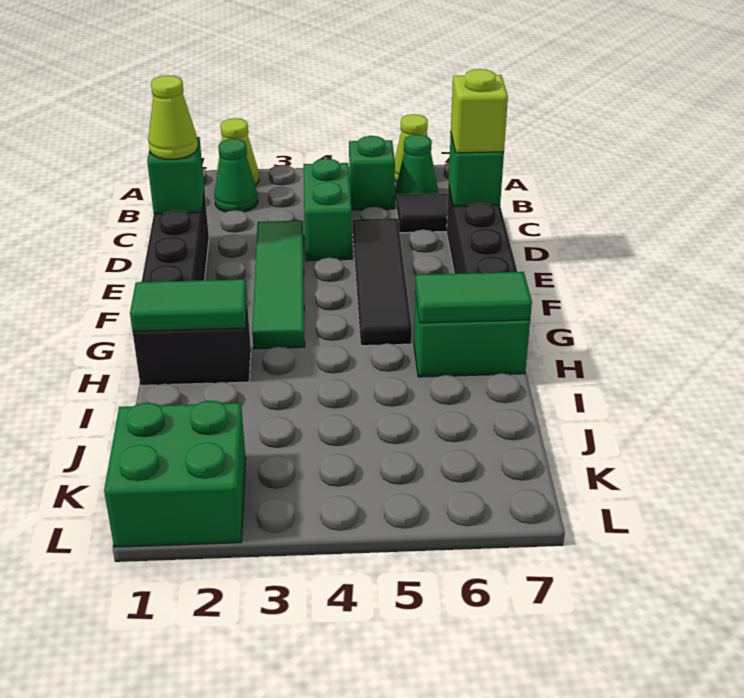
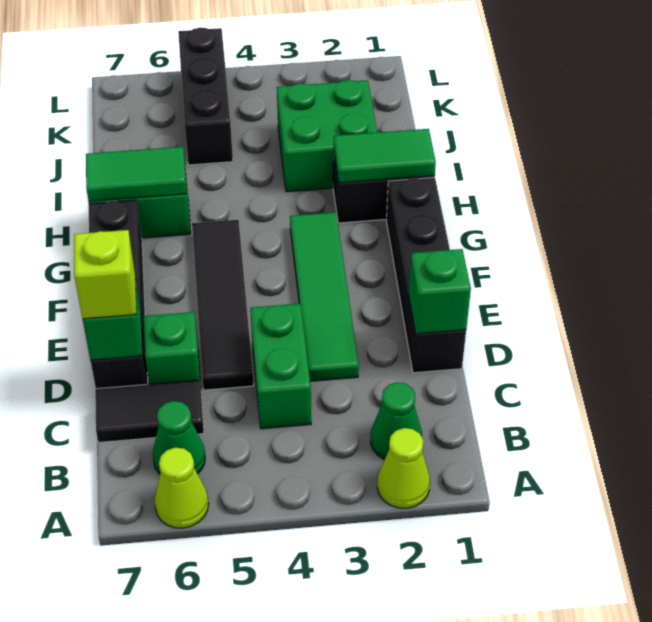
green brick B5 level 1 -> green brick D6 level 1
lime cone D1 level 3 -> none
none -> black brick J5:L5 level 1
green brick K1:L2 level 1 -> green brick I2:J3 level 1

